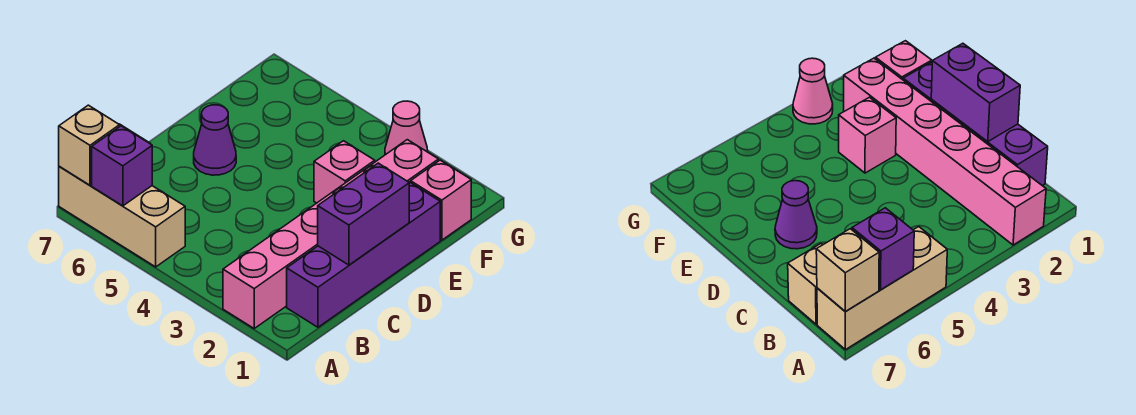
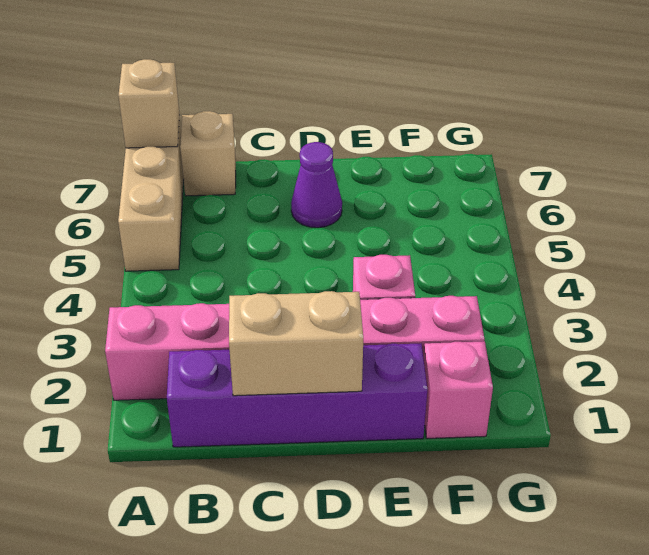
purple brick A6 level 2 -> none
purple brick C1:D1 level 2 -> tan brick C1:D1 level 2
pink cone G3 level 1 -> none

